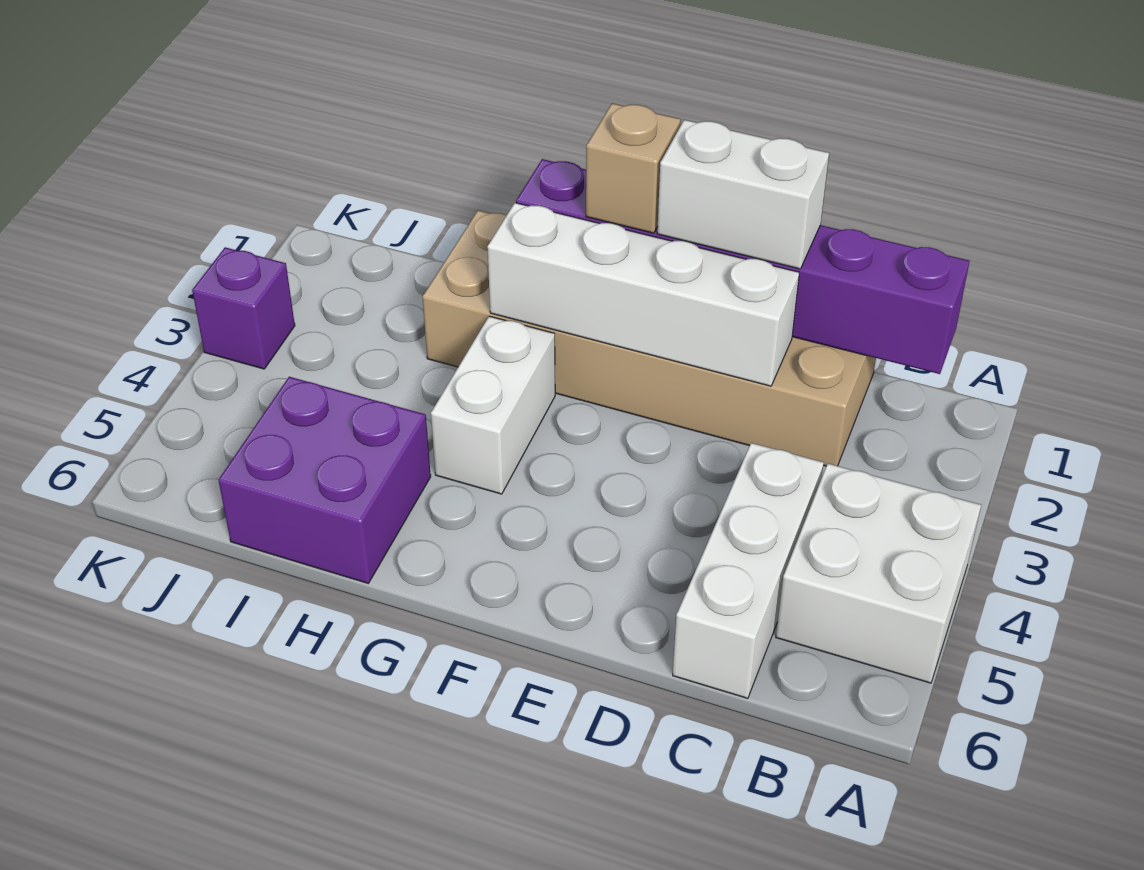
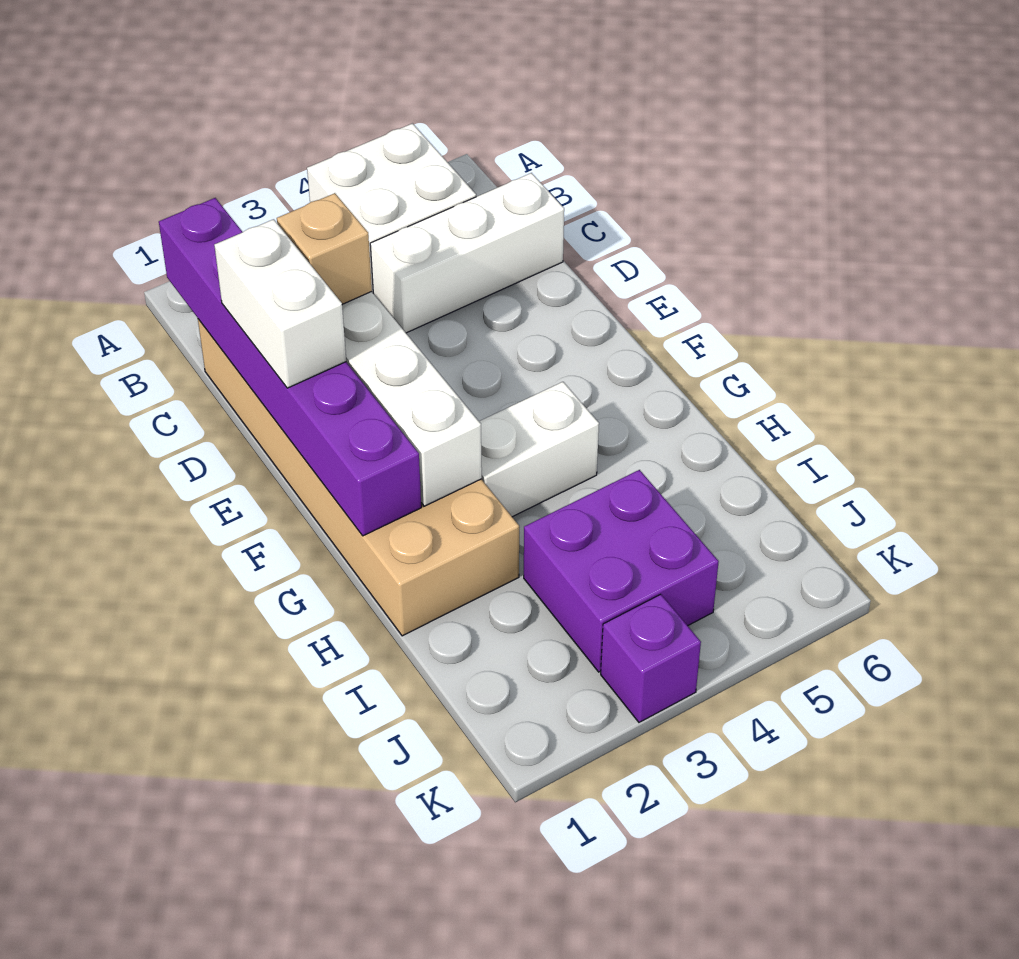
tan brick F1 level 3 -> tan brick D2 level 3
purple brick H5:I6 level 1 -> purple brick I3:J4 level 1

